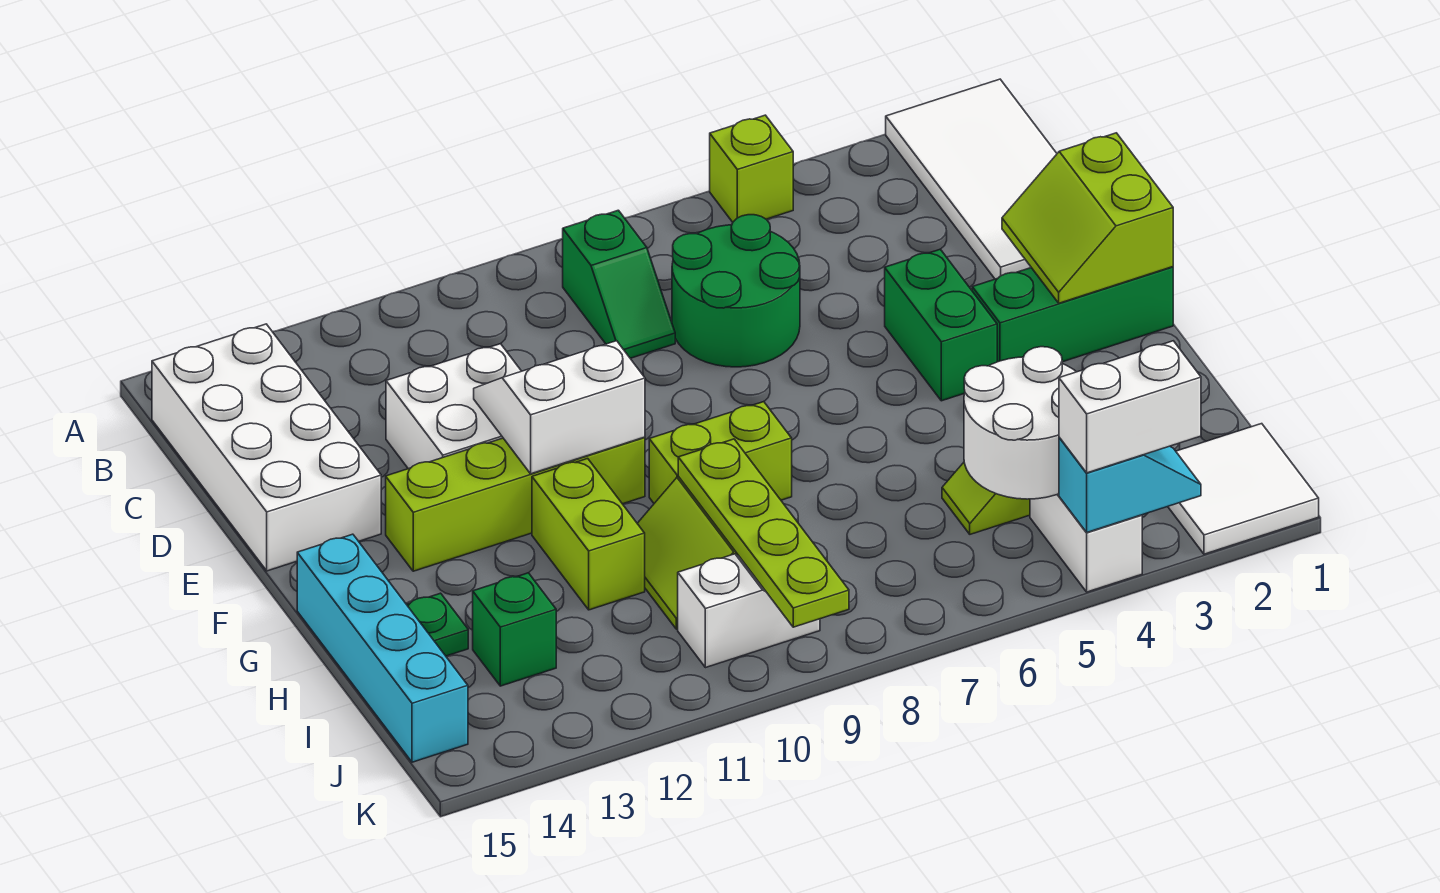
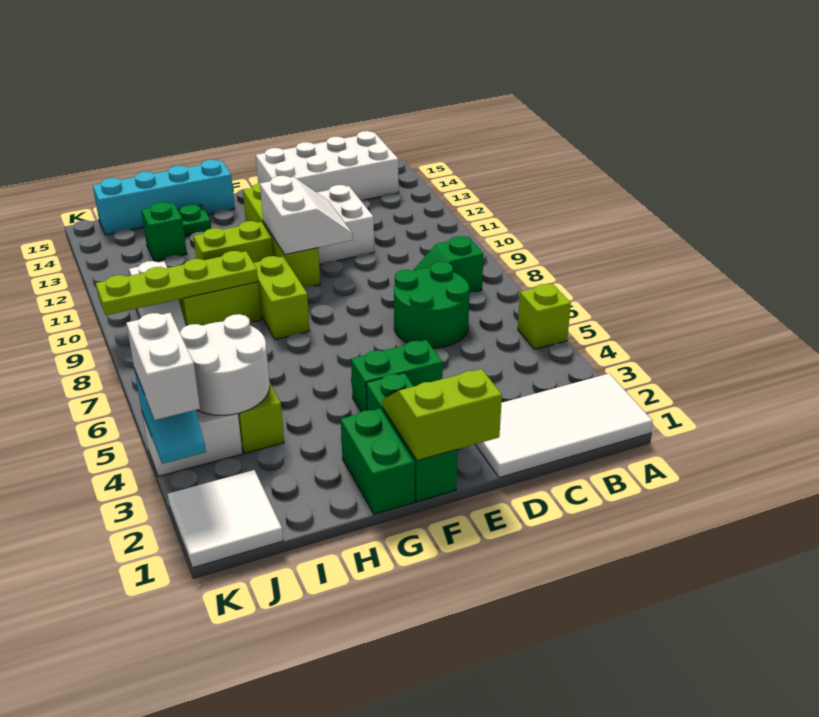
none -> green brick G1:G2 level 1

